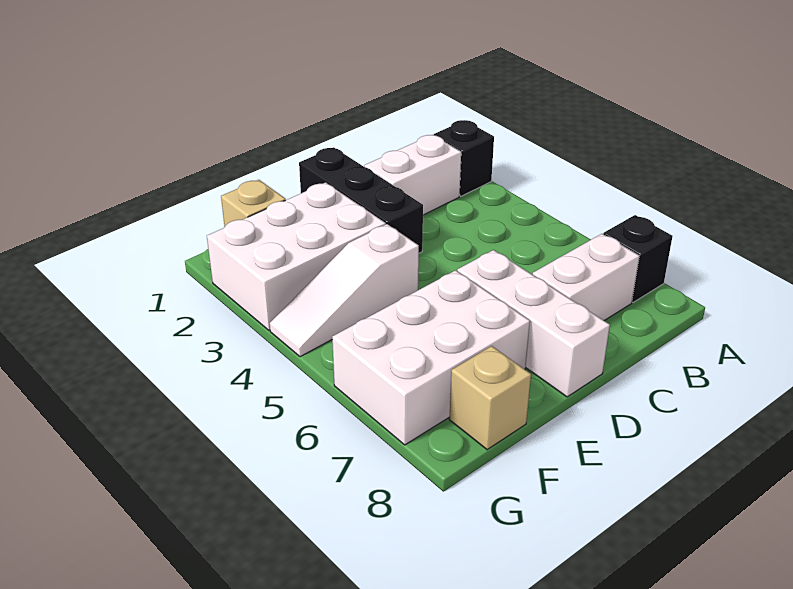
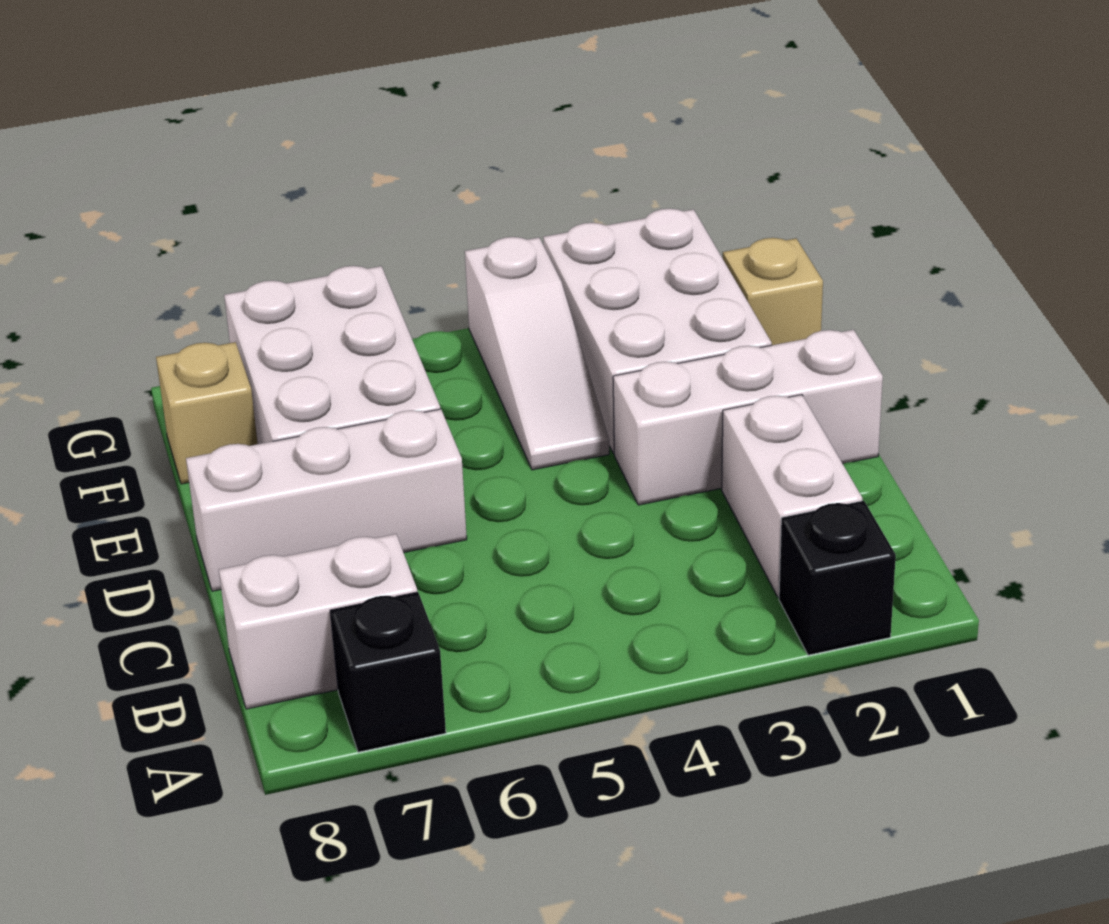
white brick B7:C7 level 1 -> white brick B7:B8 level 1
black brick D1:D3 level 1 -> white brick D1:D3 level 1
white slope E4:G4 level 1 top E -> white slope E4:G4 level 1 top G

